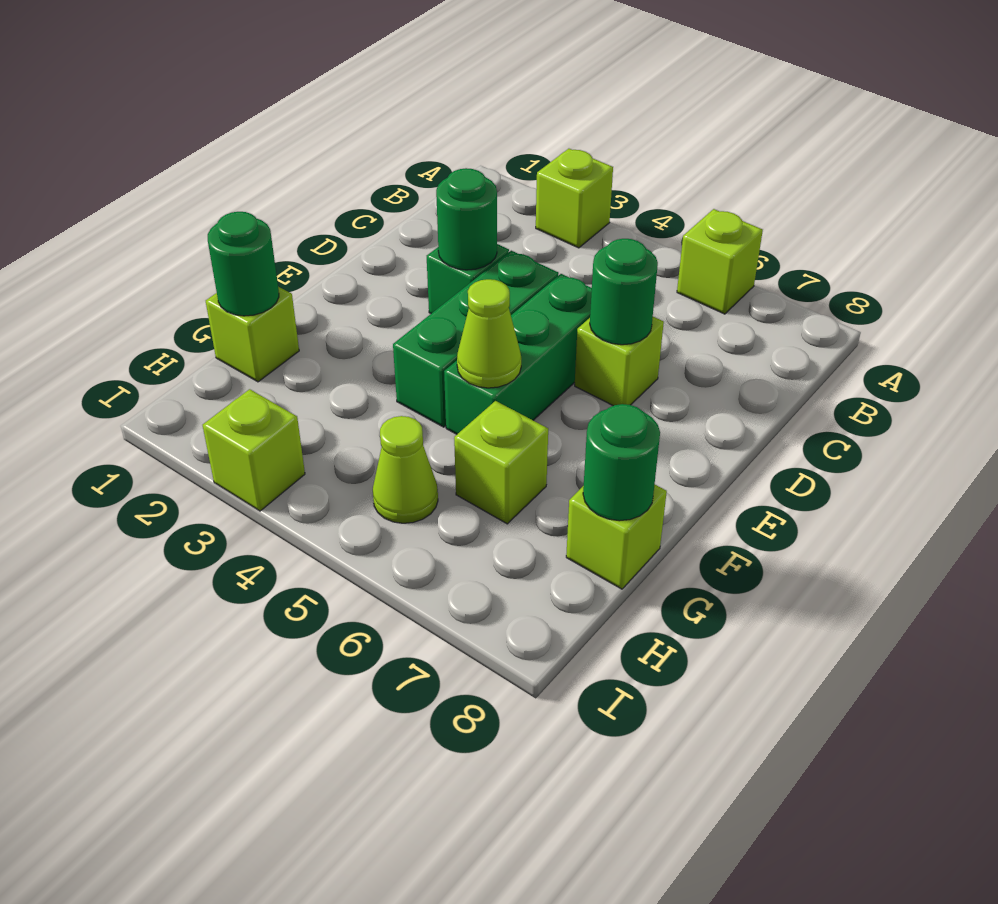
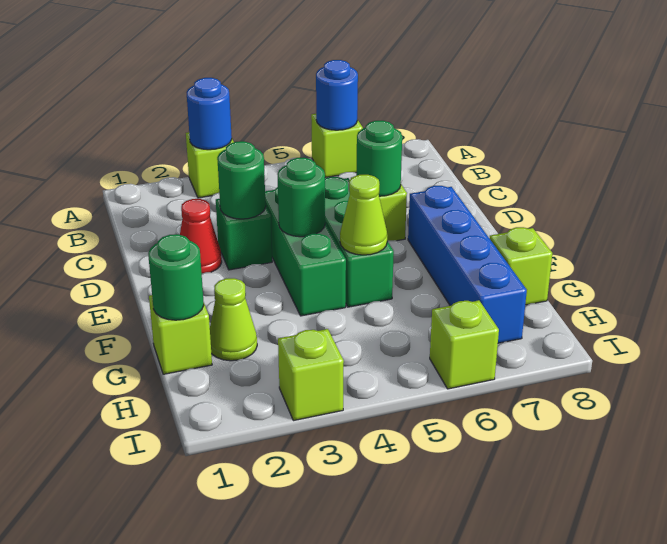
none -> blue round brick A3 level 2
none -> blue round brick A6 level 2
none -> red cone D2 level 1
none -> blue brick E7:H7 level 1
lime brick G6 level 1 -> lime brick I6 level 1
green round brick G8 level 2 -> green round brick E4 level 2
lime cone H5 level 1 -> lime cone G2 level 1

